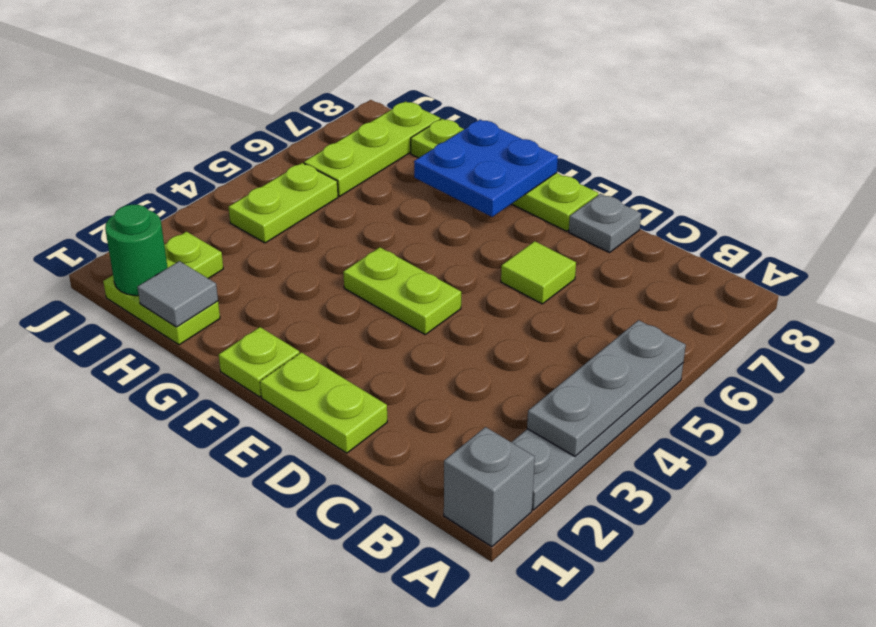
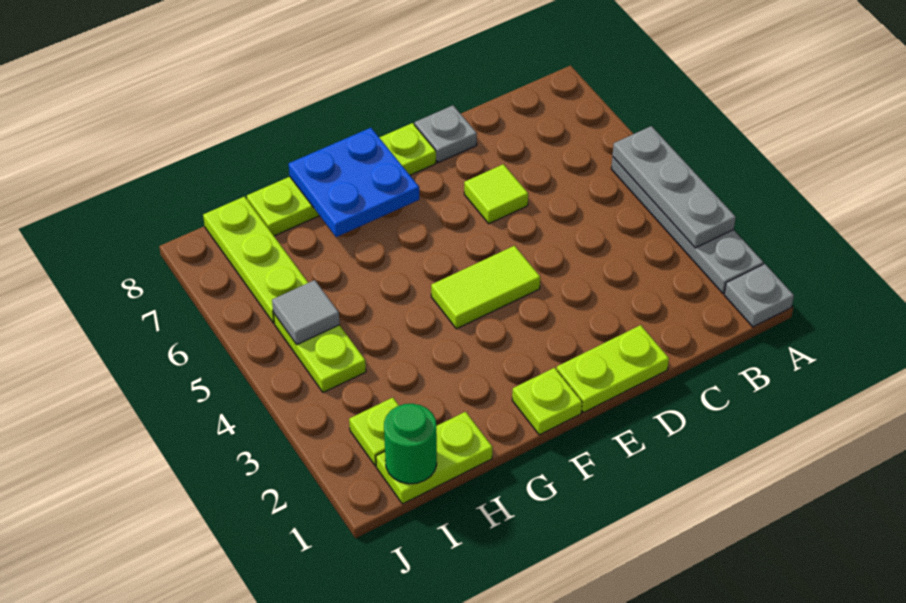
grey brick A1 level 1 -> grey plate A1 level 1
lime plate E4:F4 level 1 -> lime tile E4:F4 level 1
grey tile H1 level 2 -> grey tile I5 level 2

